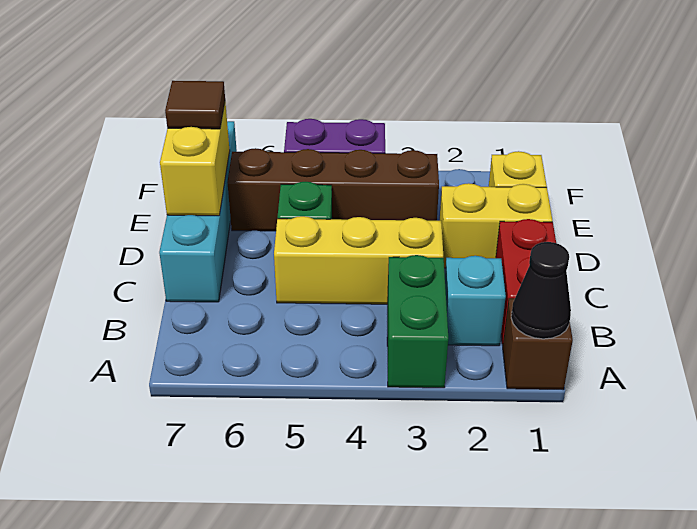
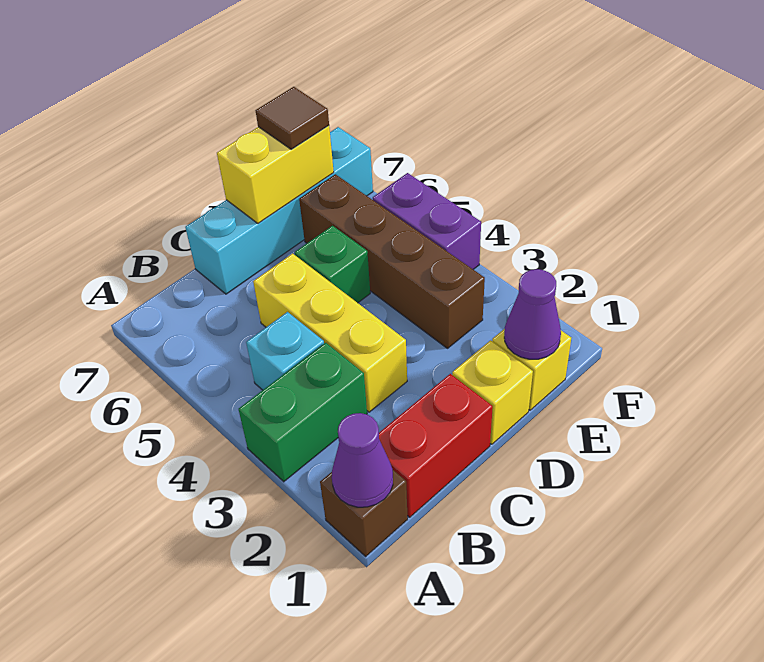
black cone A1 level 2 -> purple cone A1 level 2
cyan brick B2 level 1 -> cyan brick B4 level 1
yellow brick D1:D2 level 1 -> yellow brick D1 level 1
none -> purple cone E1 level 2

